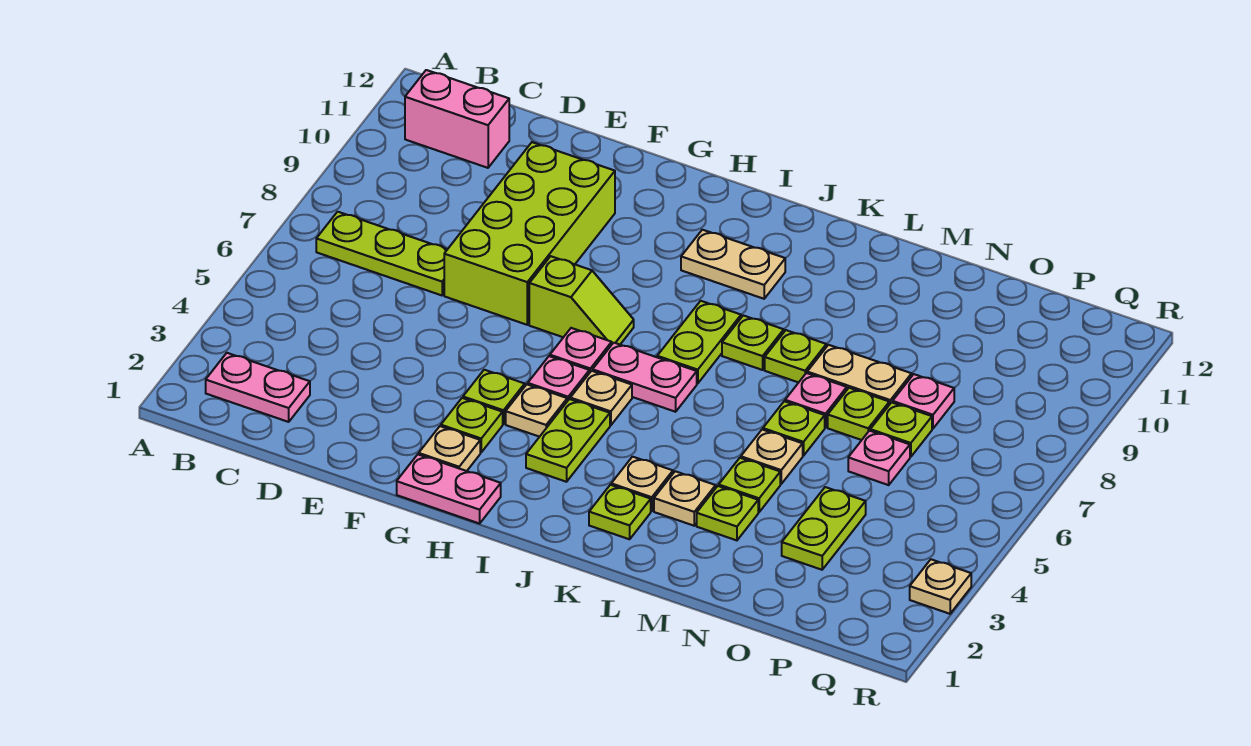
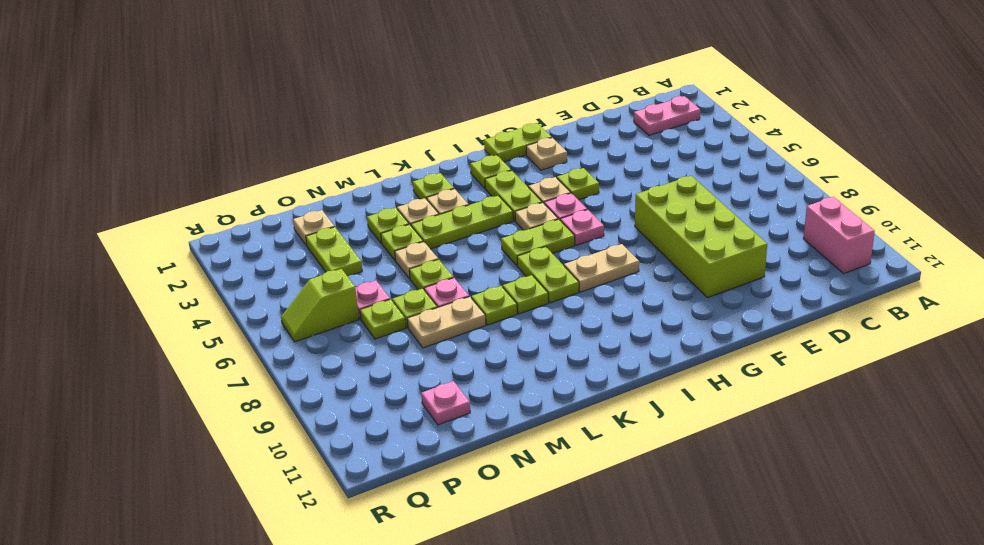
lime plate B7:D7 level 1 -> lime plate J4:L4 level 1
pink brick B11:C11 level 1 -> pink brick B10:B11 level 1
pink plate G1:H1 level 1 -> lime plate G1:H1 level 1
lime plate G3 level 1 -> lime plate I2 level 1
lime slope G7:H7 level 1 top G -> lime slope P6:Q6 level 1 top P
pink plate I6:J6 level 1 -> lime plate I6:J6 level 1
tan plate I10:J10 level 1 -> tan plate H8:I8 level 1
pink plate O8 level 1 -> pink plate O11 level 1
tan plate R3 level 1 -> tan plate O2 level 1

